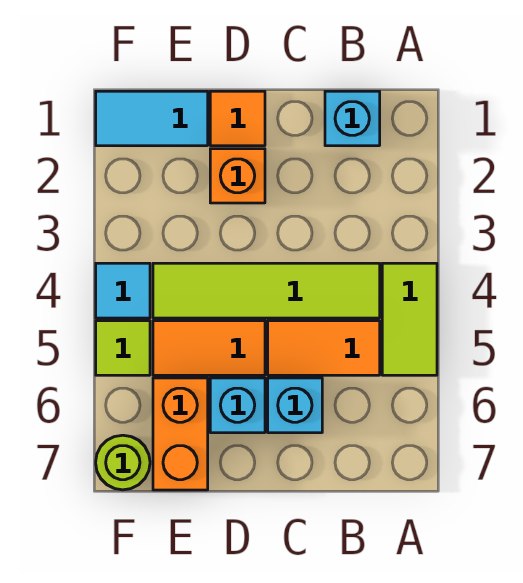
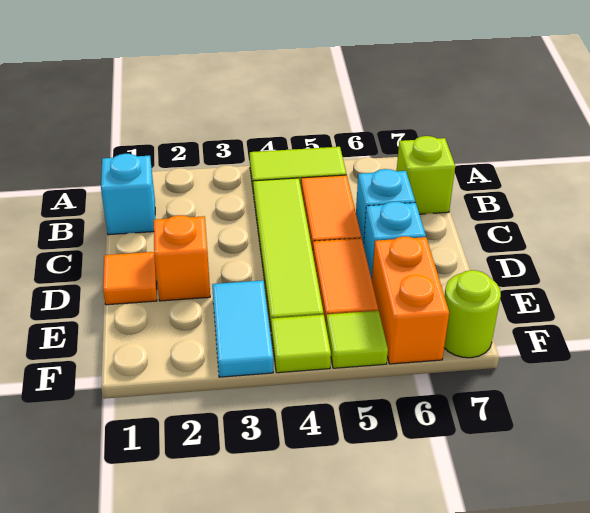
none -> lime brick B7 level 1
cyan tile E1:F1 level 1 -> cyan tile E3:F3 level 1
orange brick E6:E7 level 1 -> orange brick E6:F6 level 1
cyan tile F4 level 1 -> lime tile F4 level 1

